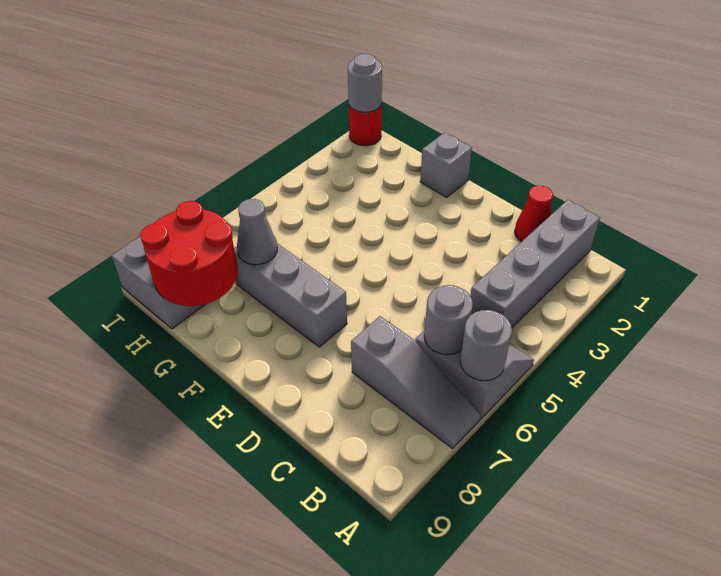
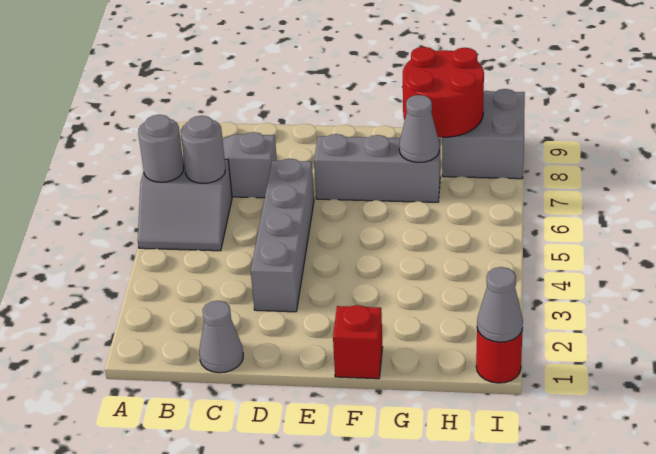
grey brick B1:B4 level 1 -> grey brick D3:D6 level 1
red cone C1 level 1 -> grey cone C1 level 1
grey brick F1 level 1 -> red brick F1 level 1
grey round brick I1 level 2 -> grey cone I1 level 2

